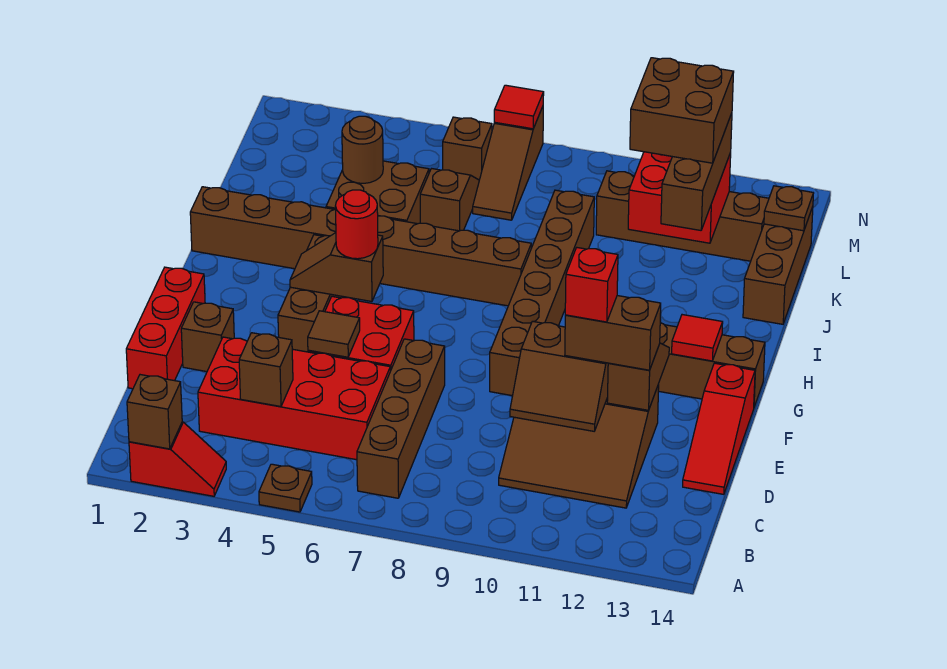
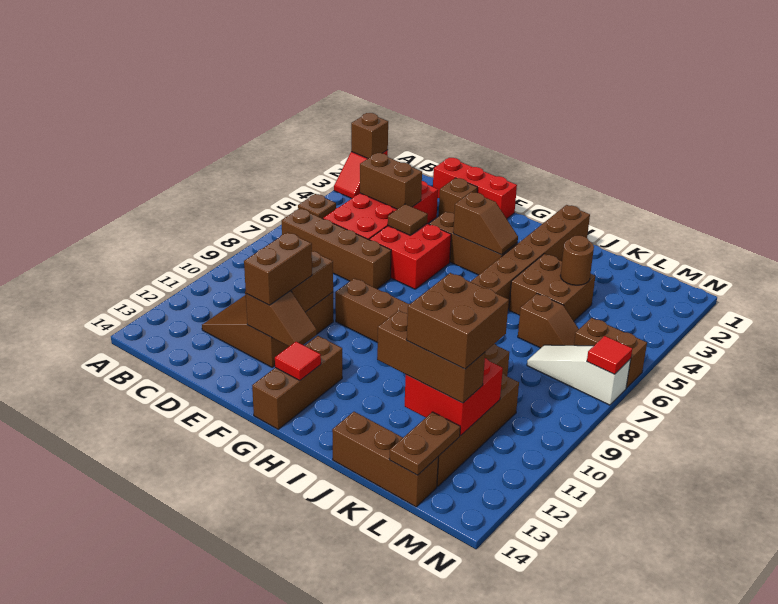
brown brick C4 level 2 -> brown brick C4:D4 level 2
red slope D14:F14 level 1 top F -> none
red brick E11 level 4 -> none
brown slope G4:G5 level 2 top 5 -> brown slope G4:H4 level 2 top G
red round brick G5 level 3 -> none
brown slope L7:N7 level 1 top N -> white slope L7:N7 level 1 top N
brown plate L14 level 2 -> brown plate L13:L14 level 2
brown brick M6 level 1 -> brown brick M6:N6 level 1

